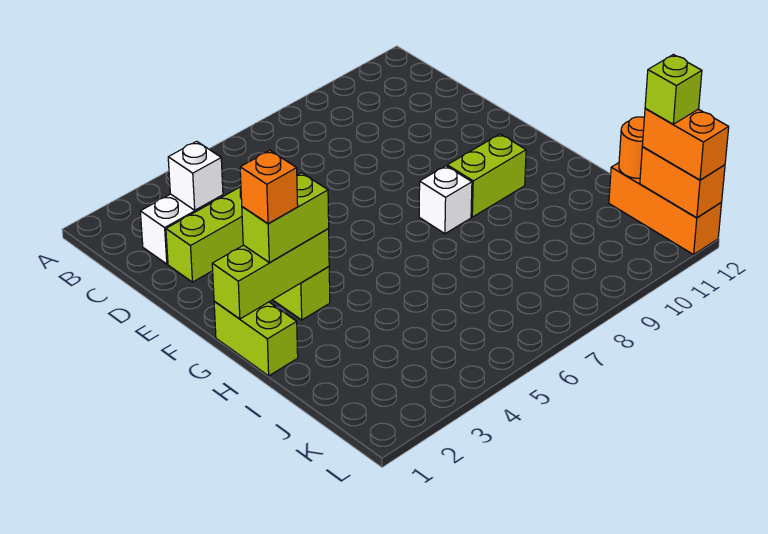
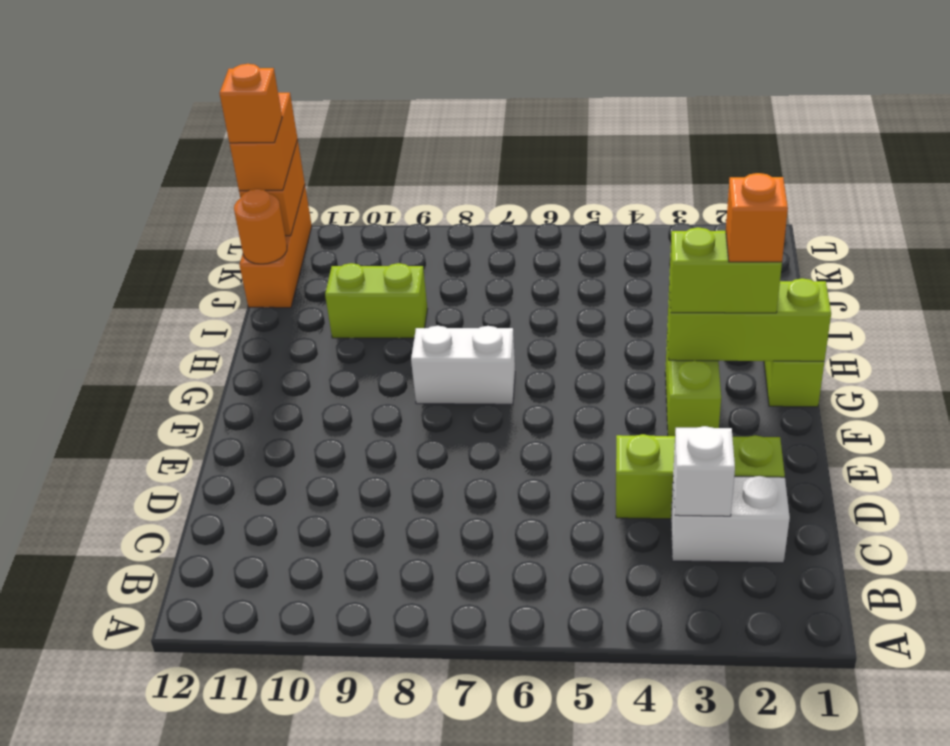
white brick G8 level 1 -> white brick G7:G8 level 1
lime brick G9:G10 level 1 -> lime brick I9:I10 level 1
lime brick K12 level 4 -> orange brick K12 level 4

